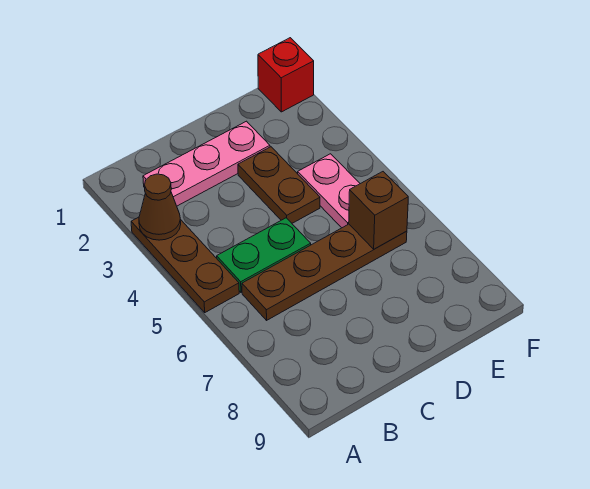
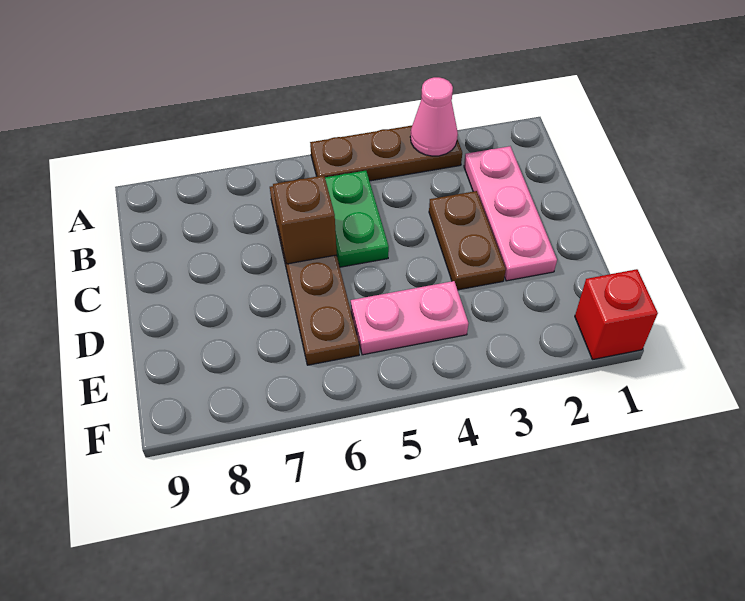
brown cone A3 level 2 -> pink cone A3 level 2
brown plate D3:D4 level 1 -> brown plate C3:D3 level 1
brown brick E6 level 2 -> brown brick C6 level 2

